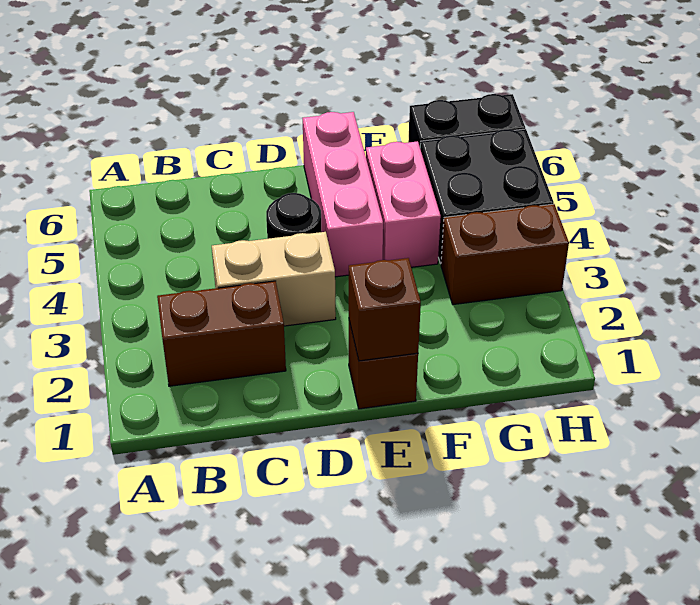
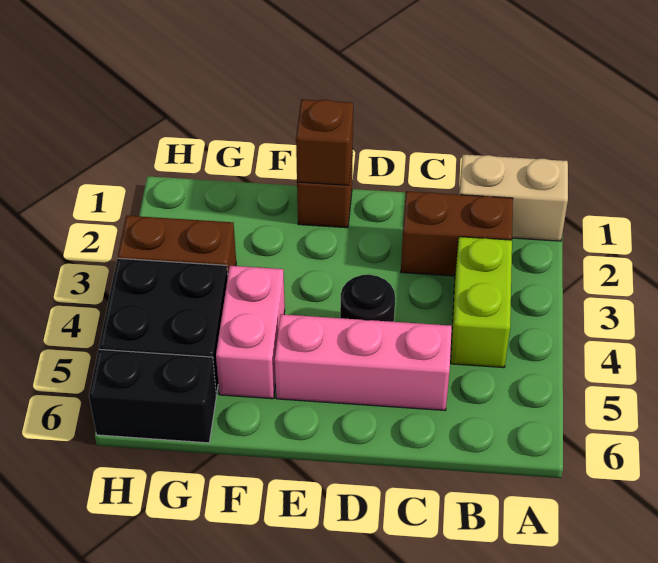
none -> lime brick B3:B4 level 1
tan brick C3:D3 level 1 -> tan brick A1:B1 level 1
pink brick E4:E6 level 1 -> pink brick C5:E5 level 1

